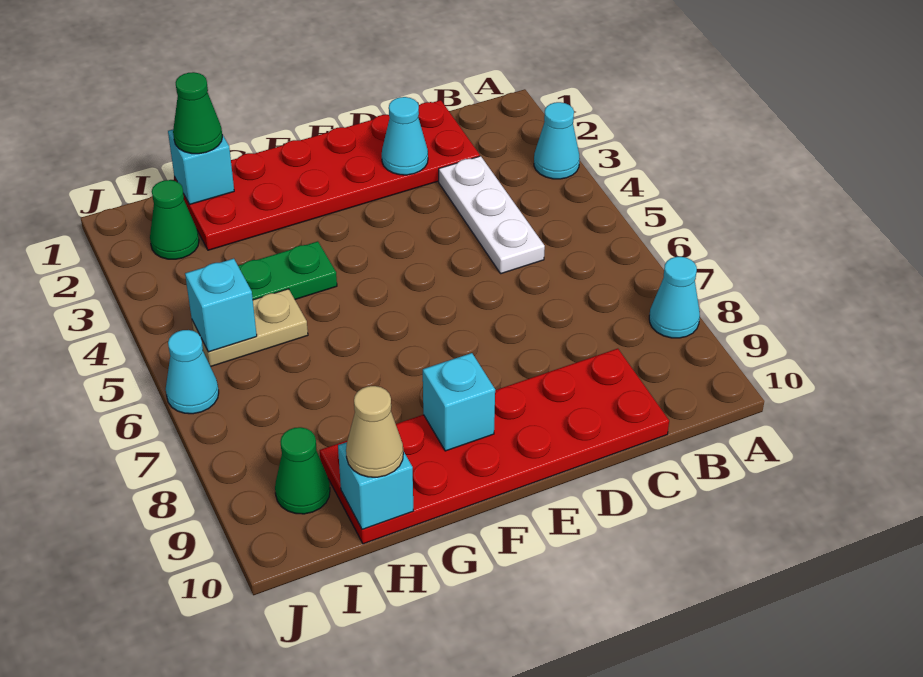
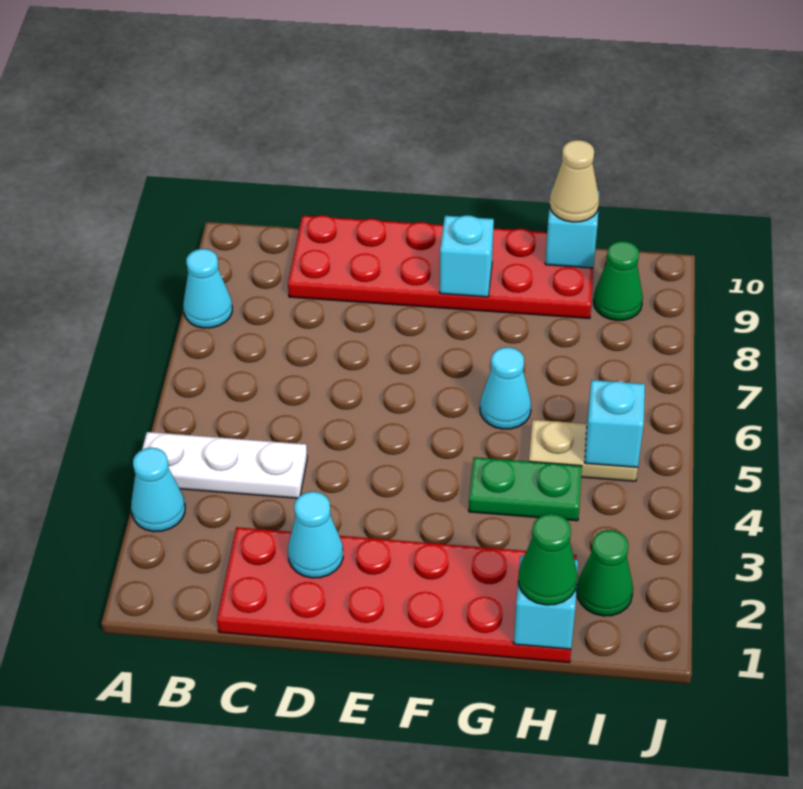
white plate C3:C5 level 1 -> white plate A4:C4 level 1
cyan cone J6 level 1 -> cyan cone G6 level 1

